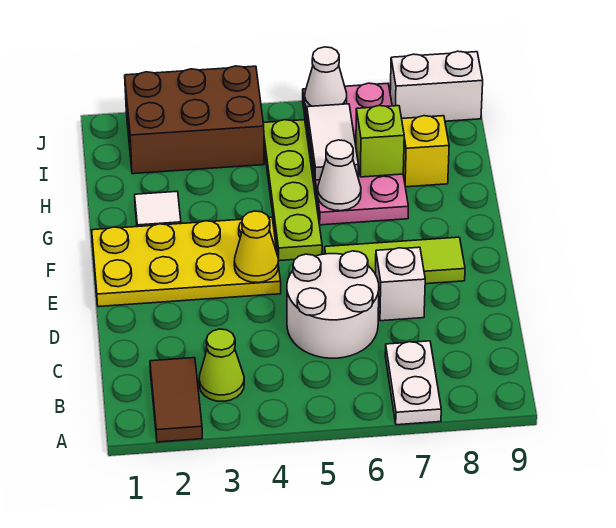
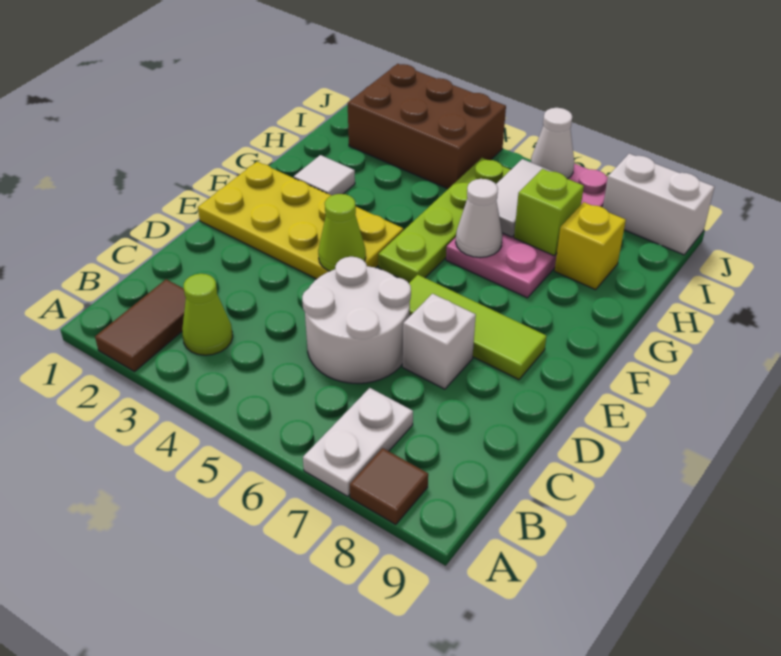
none -> brown tile A8 level 1
yellow cone E4 level 2 -> lime cone E4 level 2

